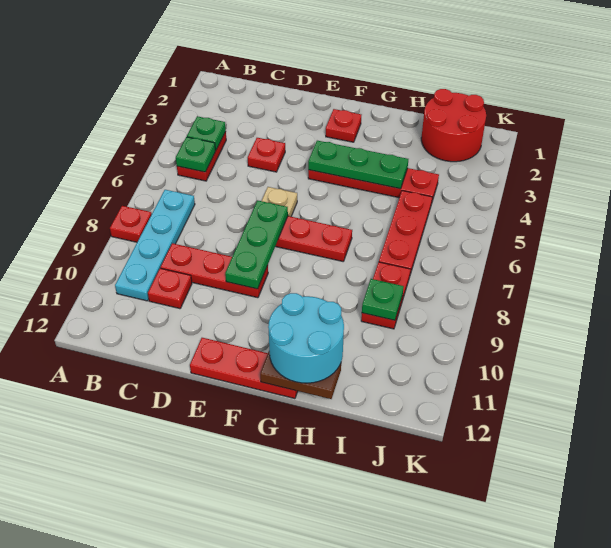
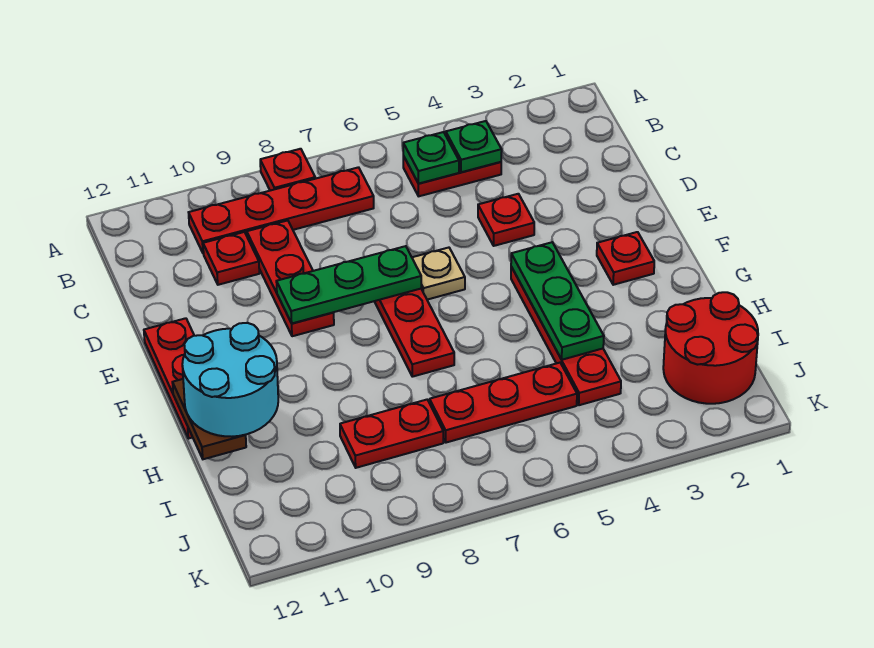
cyan plate B7:B10 level 1 -> red plate B7:B10 level 1
green plate I9 level 2 -> none

